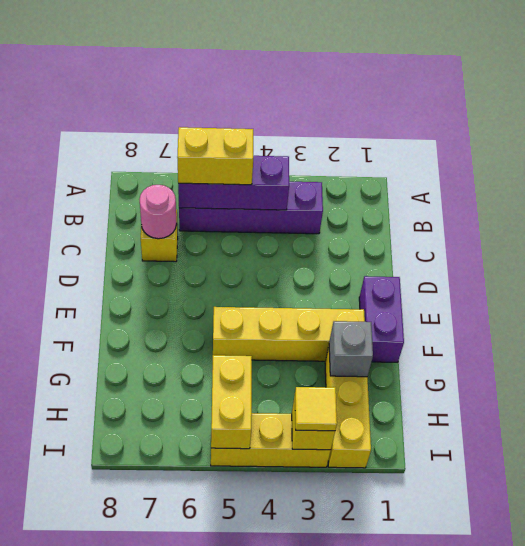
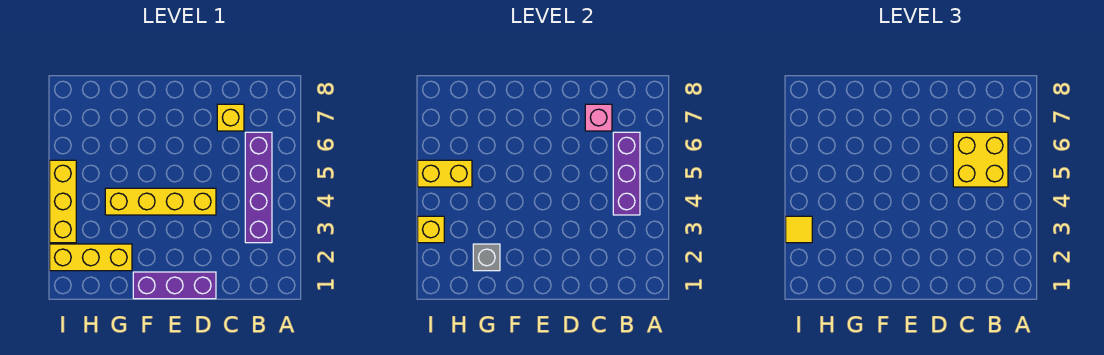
yellow brick B5:B6 level 3 -> yellow brick B5:C6 level 3
pink round brick C7 level 2 -> pink brick C7 level 2
purple brick E1:F1 level 1 -> purple brick D1:F1 level 1
yellow brick F2:F5 level 1 -> yellow brick D4:G4 level 1

